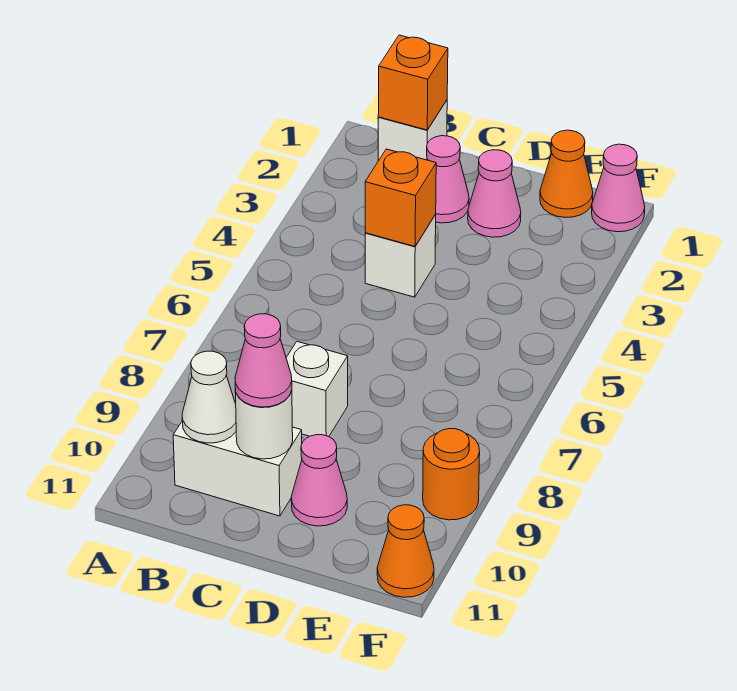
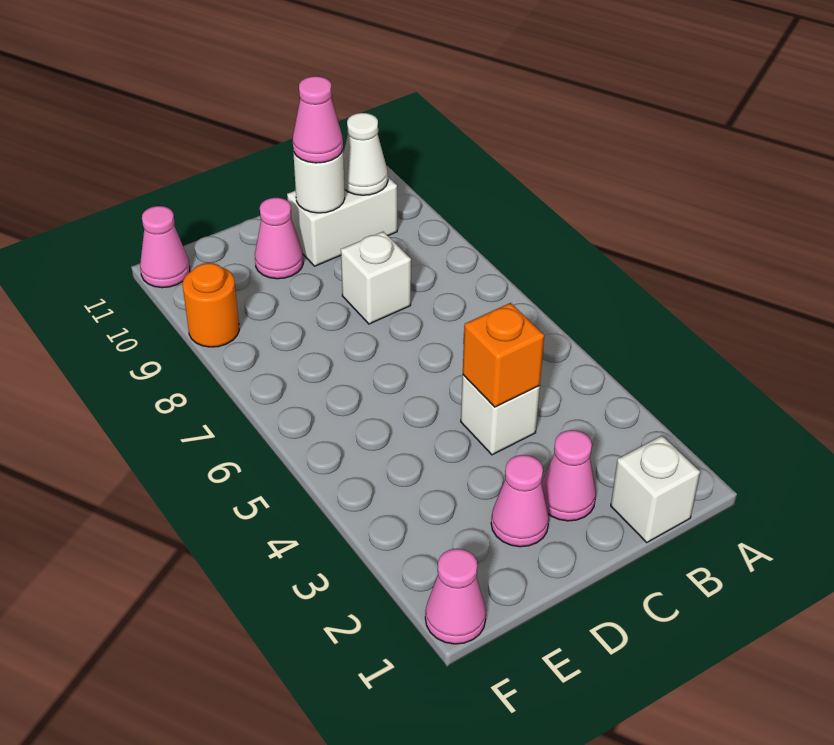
orange brick B1 level 2 -> none
orange cone E1 level 1 -> none
orange cone F11 level 1 -> pink cone F11 level 1

